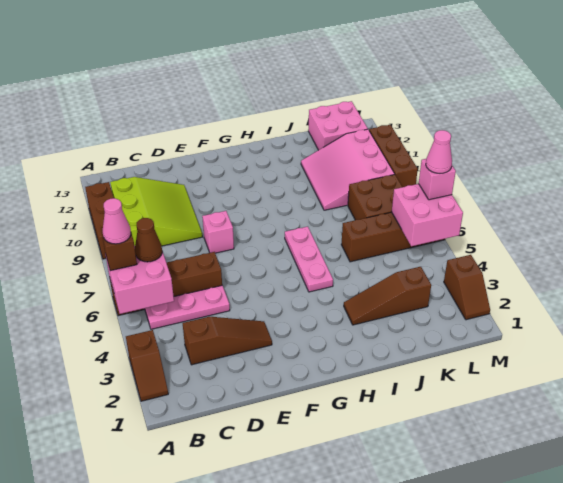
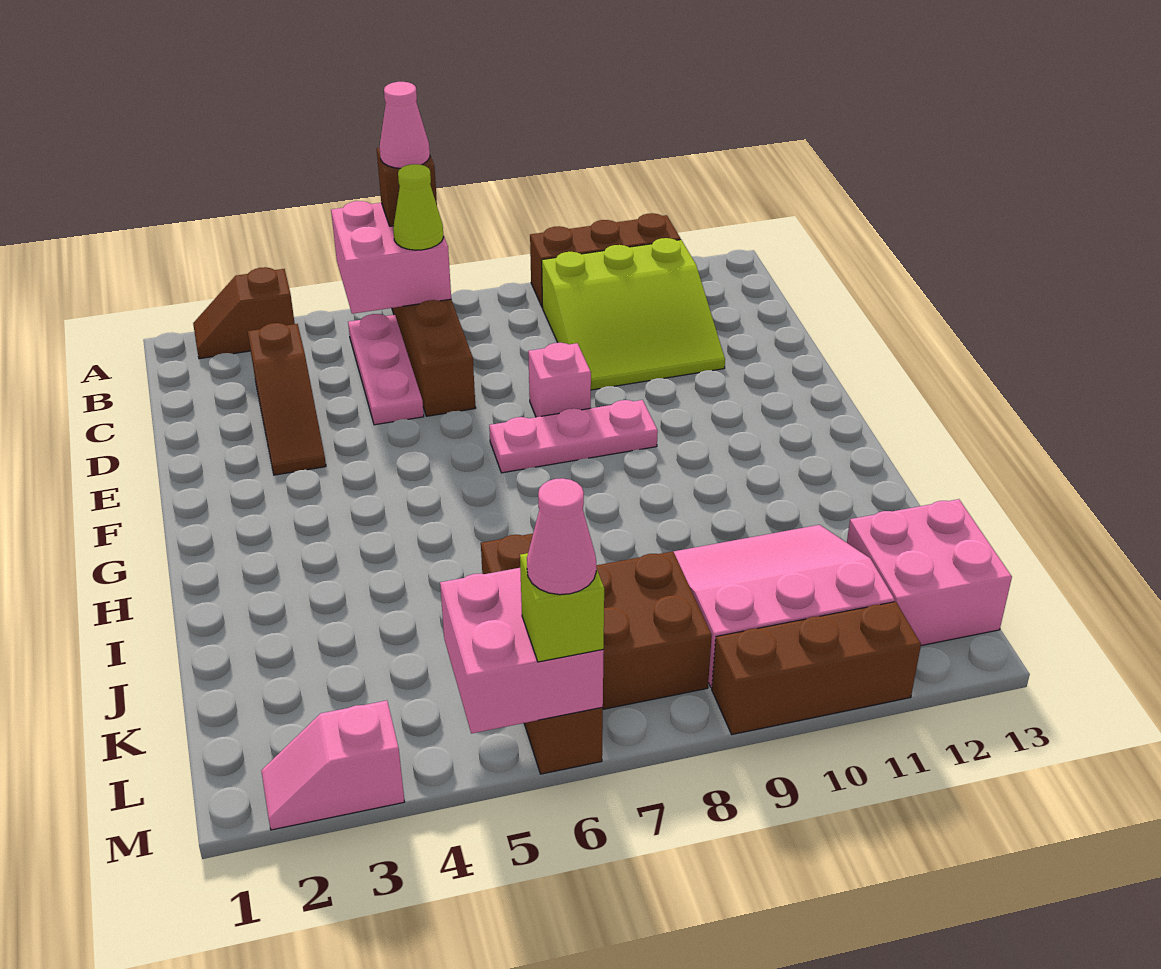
brown cone B6 level 3 -> lime cone B6 level 3
pink plate H5:H7 level 1 -> pink plate F7:F9 level 1
brown slope I3:K3 level 1 top K -> none
brown slope M2:M3 level 1 top 3 -> pink slope M2:M3 level 1 top 3
pink brick M6 level 3 -> lime brick M6 level 3

